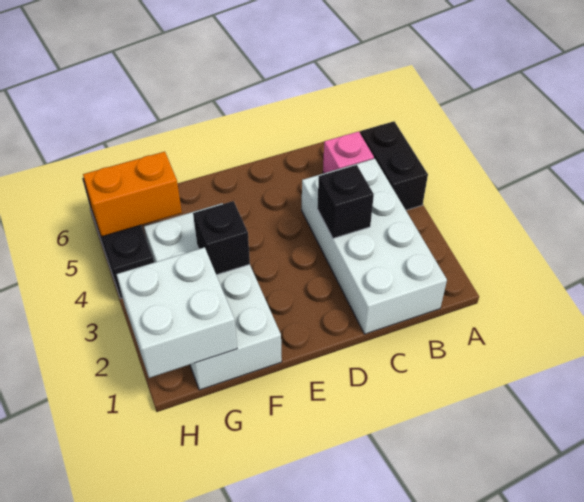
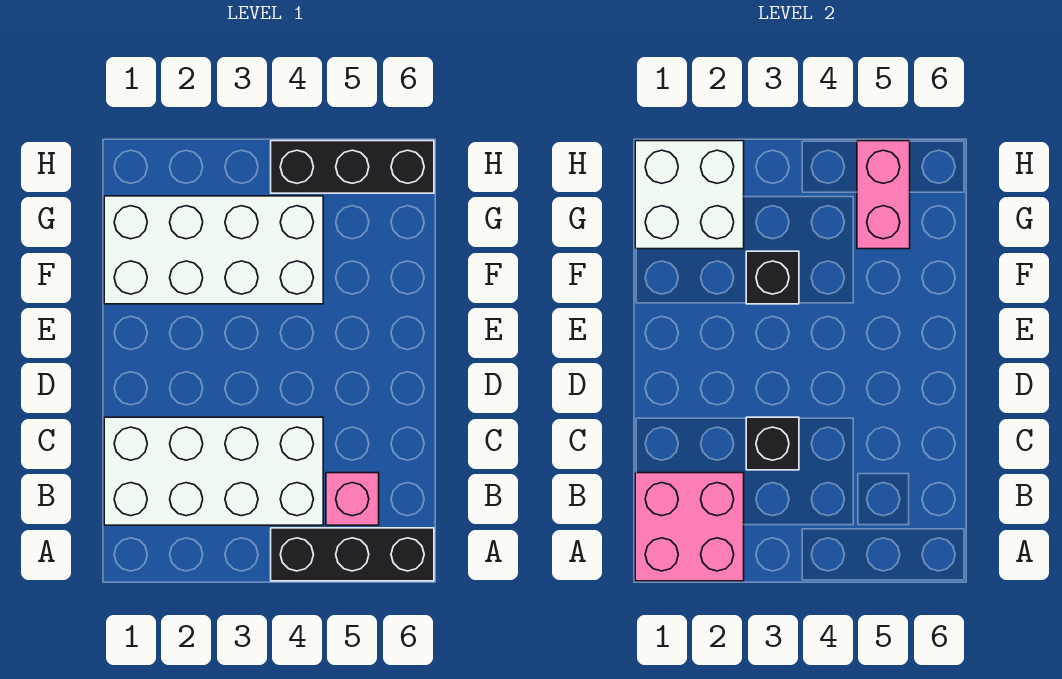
none -> pink brick A1:B2 level 2
black brick A4:A5 level 1 -> black brick A4:A6 level 1
orange brick G5:H5 level 2 -> pink brick G5:H5 level 2

